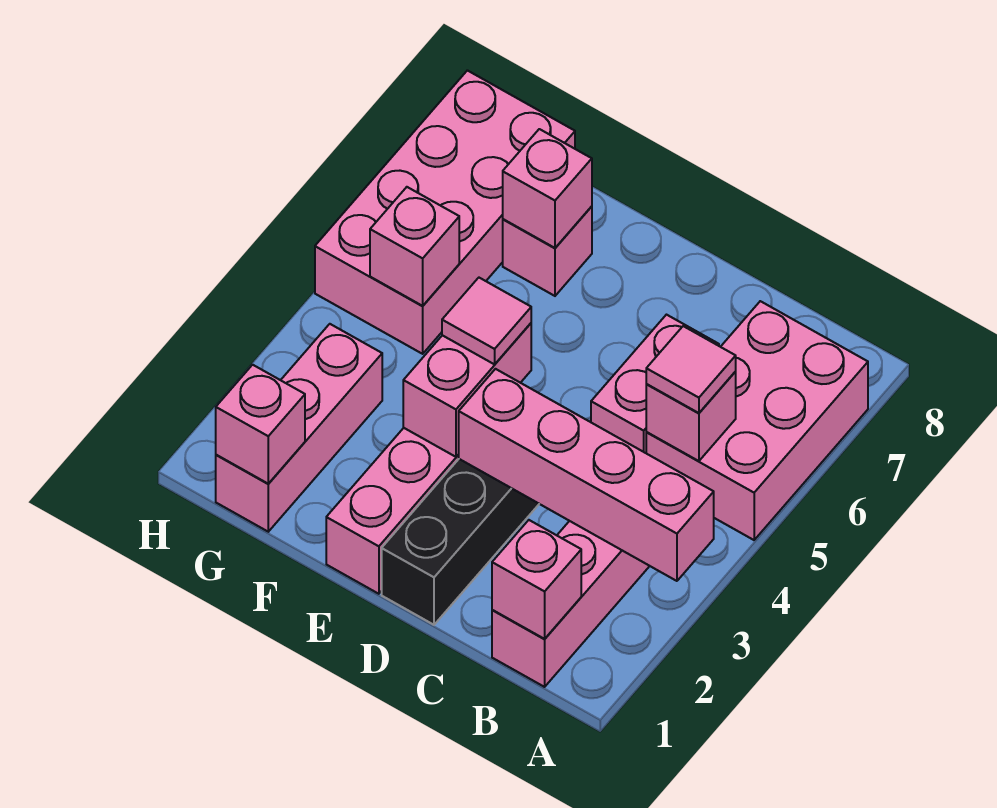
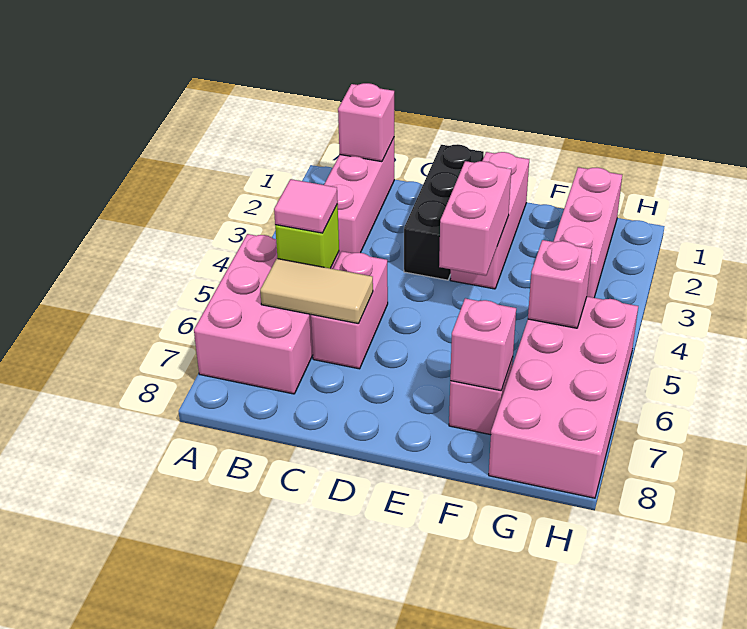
pink brick A3:D3 level 2 -> none
pink brick B5 level 2 -> lime brick B5 level 2
none -> tan tile B6:C6 level 2
pink tile E4 level 3 -> none
pink brick G1 level 2 -> none

